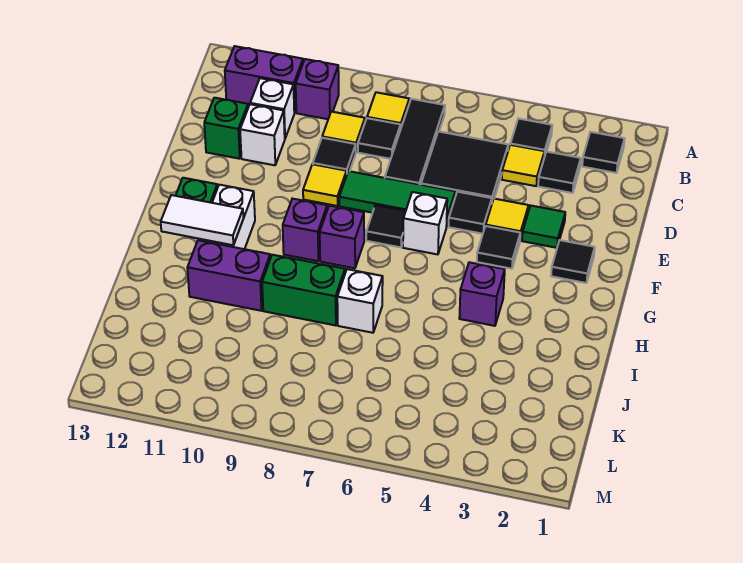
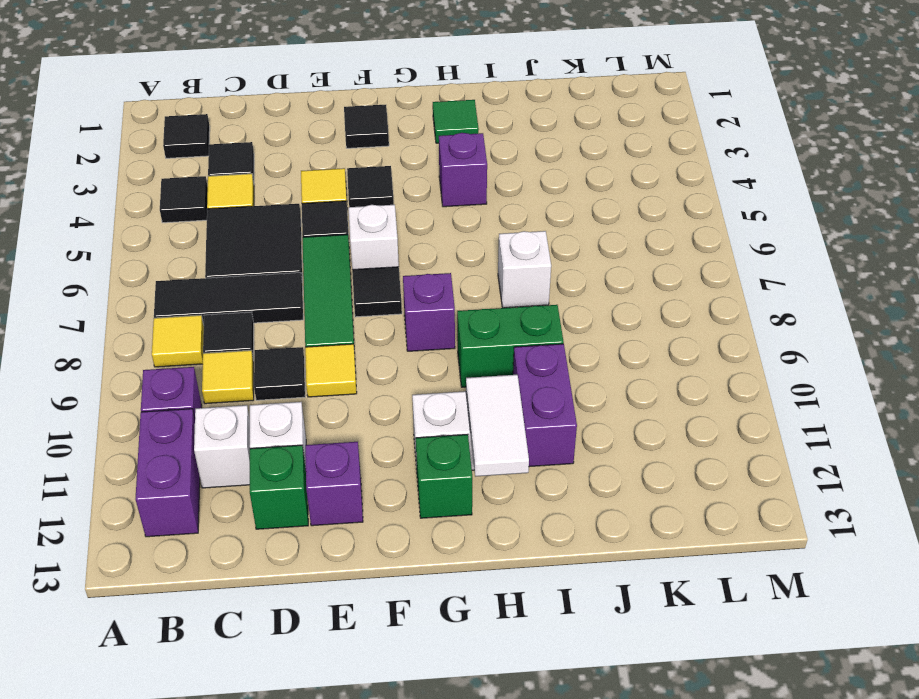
green tile E3 level 1 -> green tile H2 level 1
purple brick G9 level 1 -> purple brick E12 level 1
green brick I8:I9 level 1 -> green brick H9:I9 level 1

